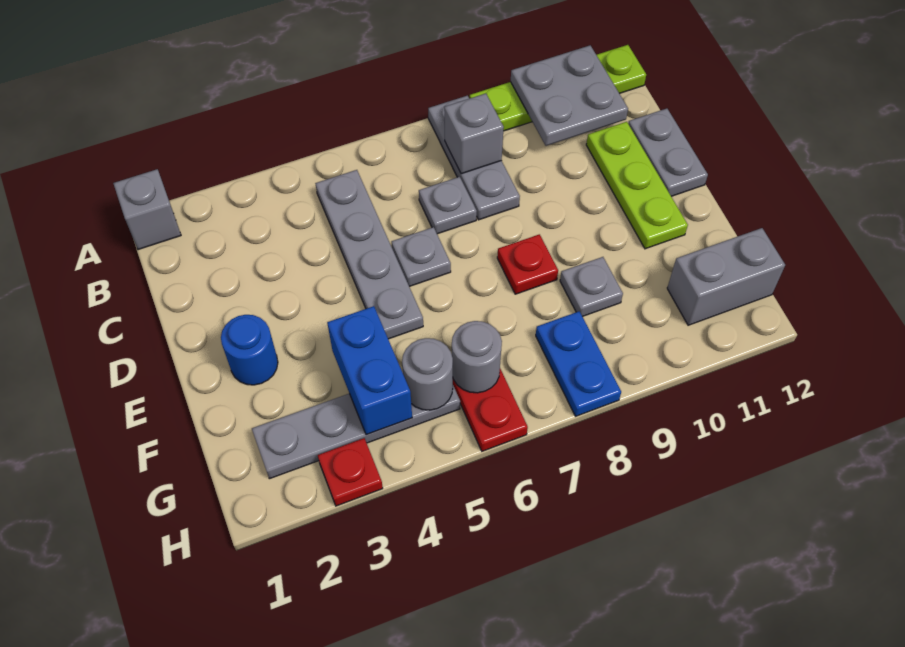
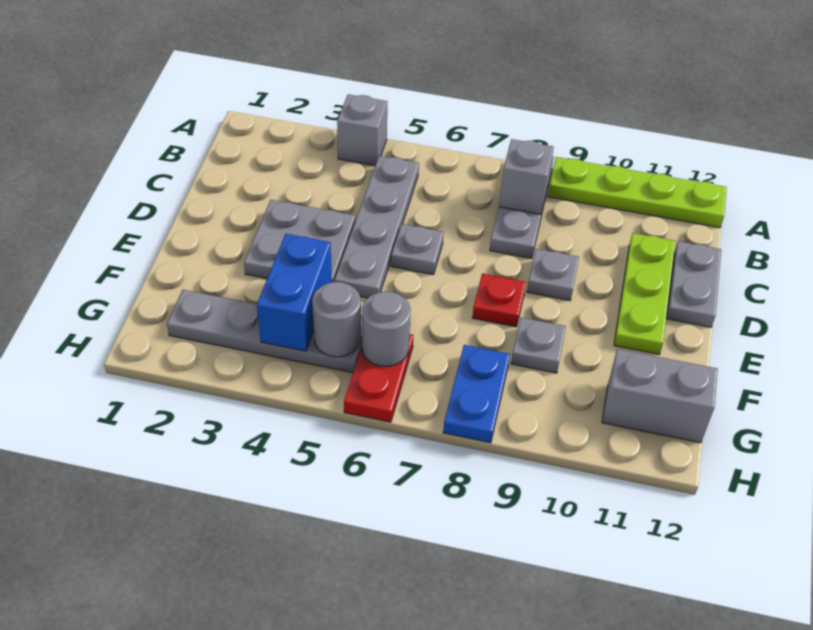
grey brick A1 level 1 -> grey brick A4 level 1
grey plate A10:B11 level 2 -> grey plate D3:E4 level 1
grey plate C7 level 1 -> grey plate D9 level 1
blue round brick E2 level 1 -> none
red plate H3 level 1 -> none

